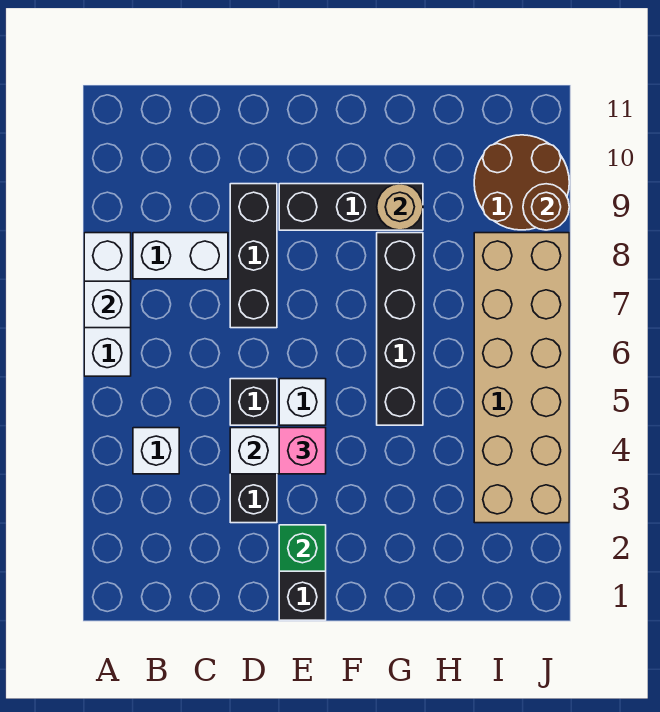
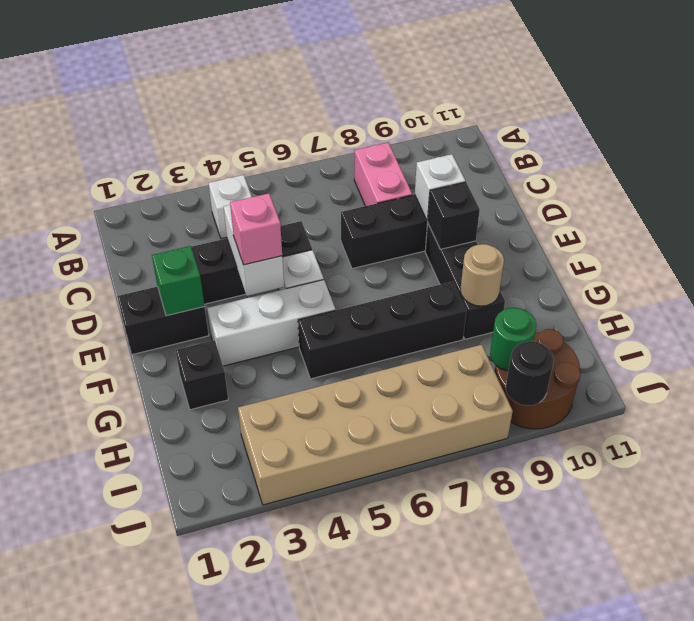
white brick A6:A8 level 1 -> white brick F3:F5 level 1
white brick A7 level 2 -> white brick D9 level 2
white brick B8:C8 level 1 -> pink brick B8:C8 level 1
none -> black brick E9 level 2
none -> black brick G2 level 1
none -> green round brick I9 level 2
brown round brick J9 level 2 -> black round brick J9 level 2

